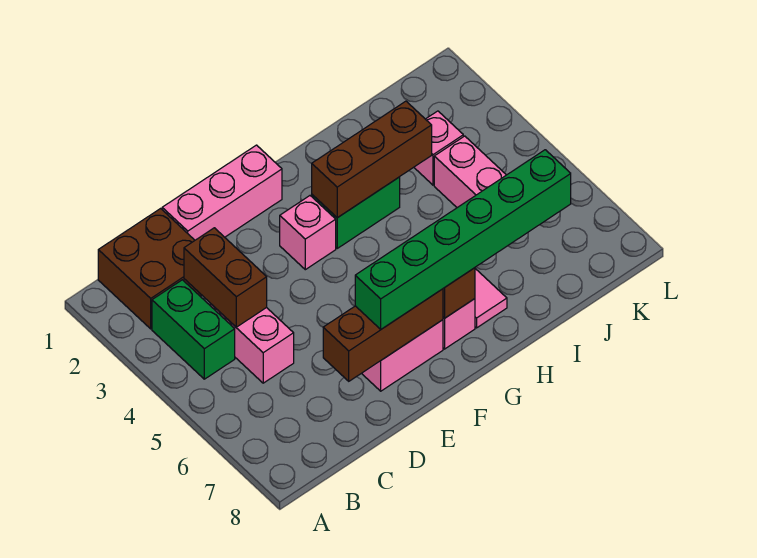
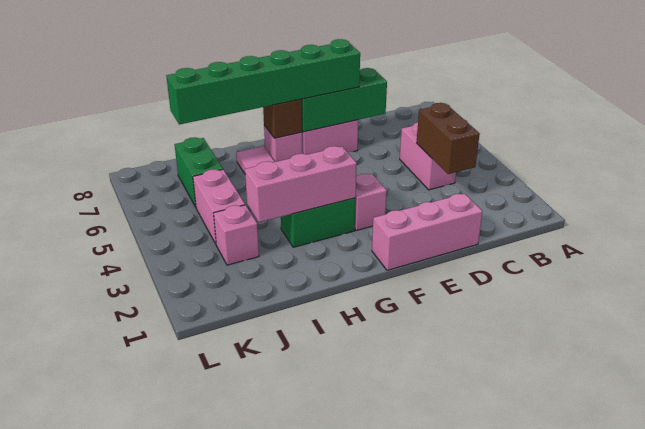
brown brick B1:C2 level 1 -> none
green brick B3:B4 level 1 -> green brick J6:J7 level 1
brown brick D7:F7 level 2 -> green brick D7:F7 level 2
brown brick G3:I3 level 2 -> pink brick G3:I3 level 2

